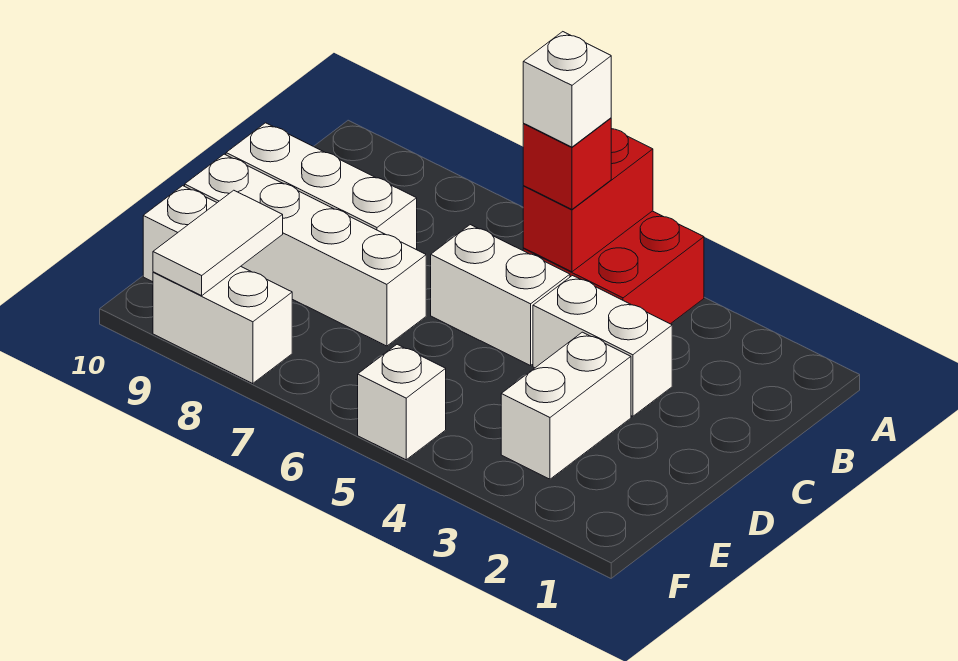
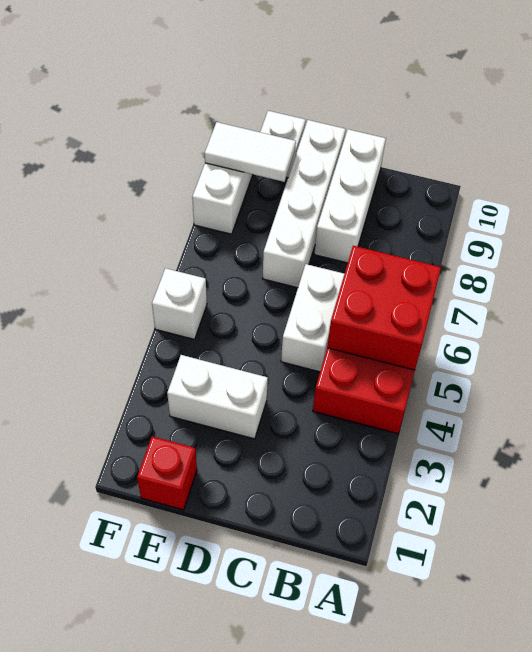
red brick A5:B5 level 2 -> red brick A5:B6 level 2
red brick B5 level 3 -> red brick E1 level 1
white brick B5 level 4 -> none
white brick C3:C4 level 1 -> none

